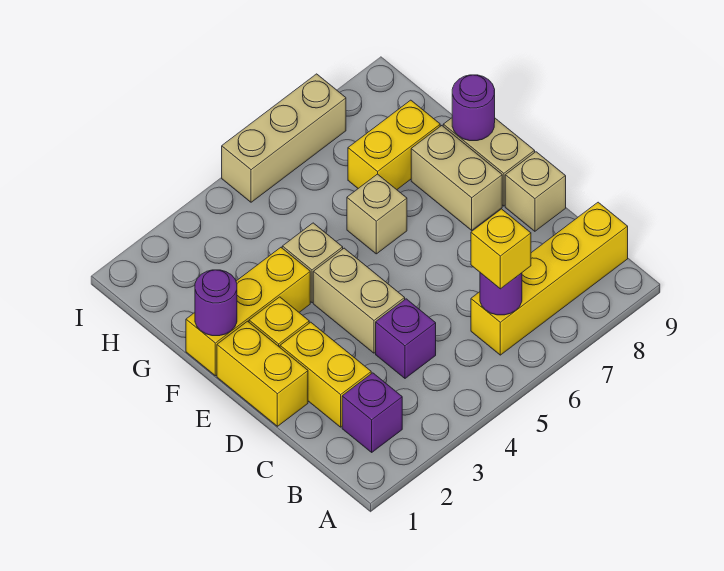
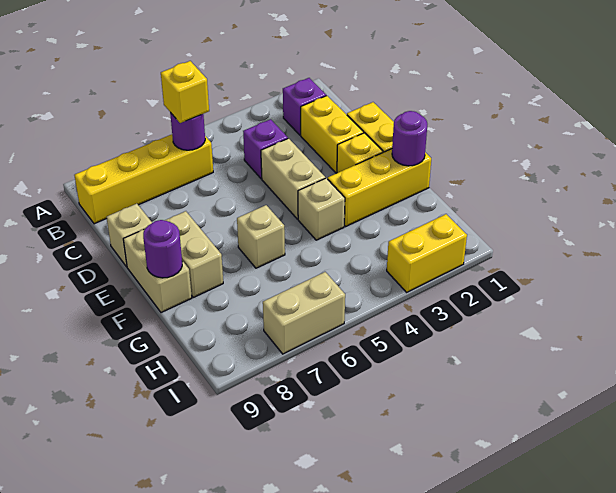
yellow brick G7:G8 level 1 -> yellow brick I2:I3 level 1
tan brick I5:I7 level 1 -> tan brick I6:I7 level 1

